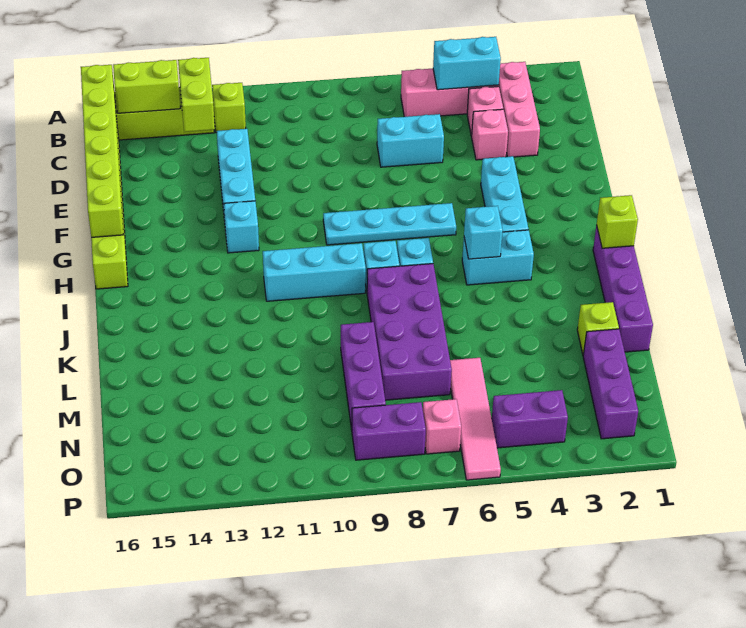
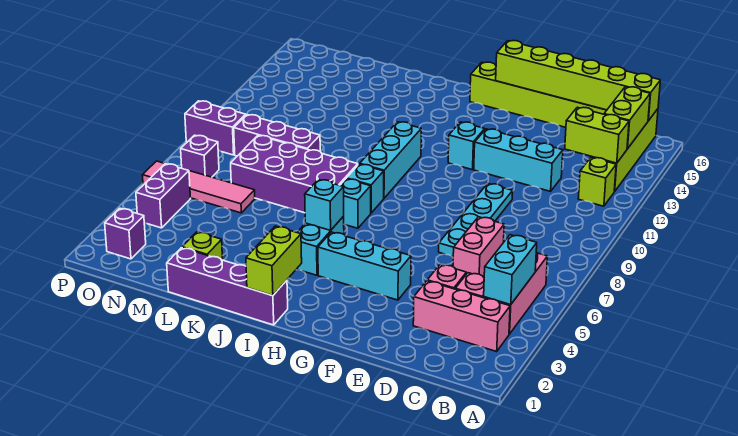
cyan brick D6:D7 level 1 -> pink brick D6:D7 level 1
cyan plate G6:G9 level 1 -> cyan plate E7:E10 level 1
lime brick I1 level 2 -> lime brick I1:I2 level 2
purple brick M2:O2 level 1 -> purple brick O2 level 1
pink brick O7 level 1 -> purple brick O7 level 1
purple brick O8:O9 level 1 -> purple brick O9:P9 level 1

